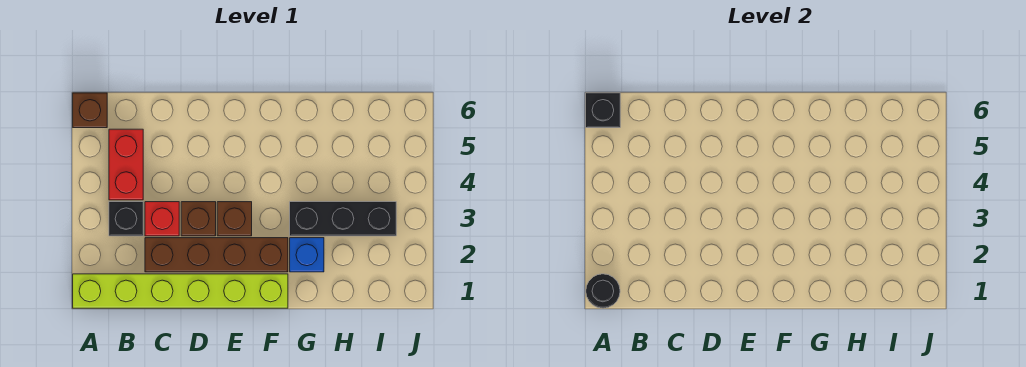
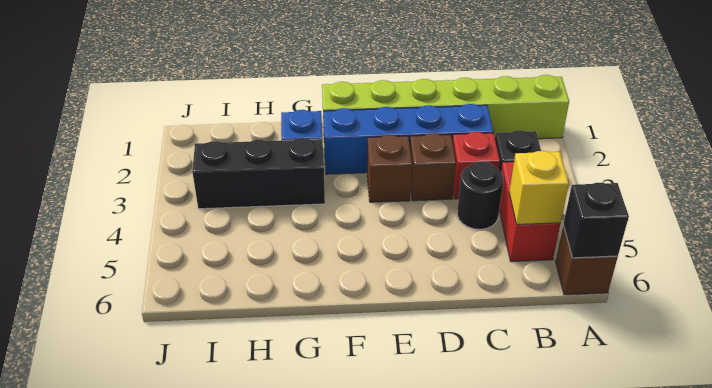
black round brick A1 level 2 -> black round brick C4 level 1
none -> yellow brick B5 level 2
brown brick C2:F2 level 1 -> blue brick C2:F2 level 1

